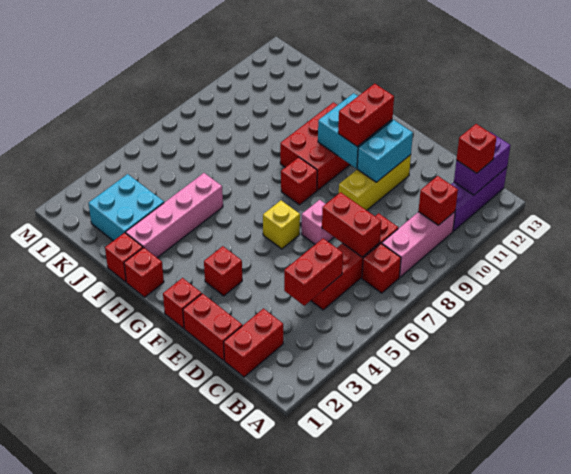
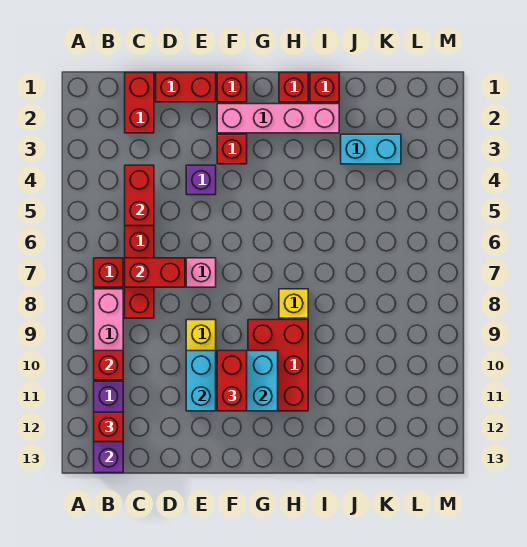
none -> purple brick E4 level 1
yellow brick F6 level 1 -> yellow brick H8 level 1
red brick G8 level 1 -> none
pink brick I2:I5 level 1 -> pink brick F2:I2 level 1
cyan brick J2:K3 level 1 -> cyan brick J3:K3 level 1

